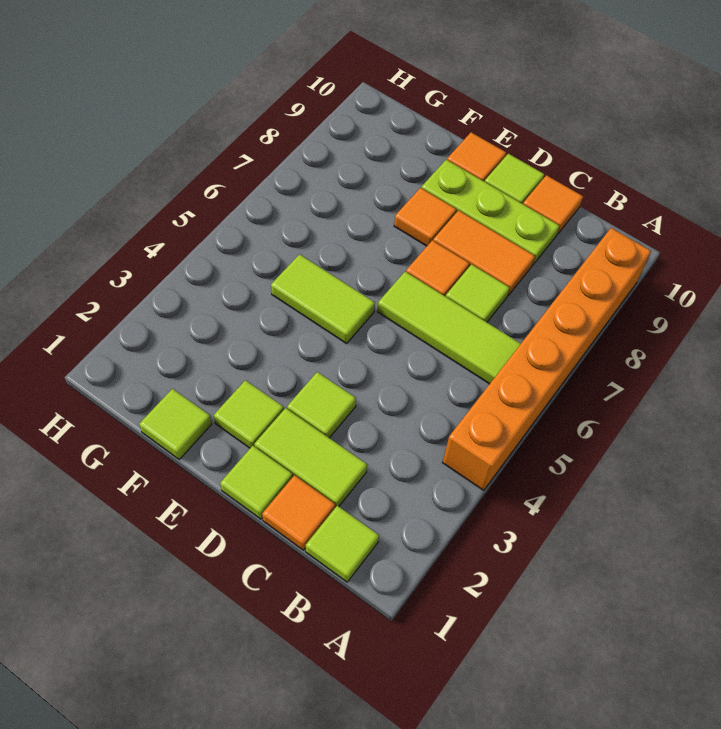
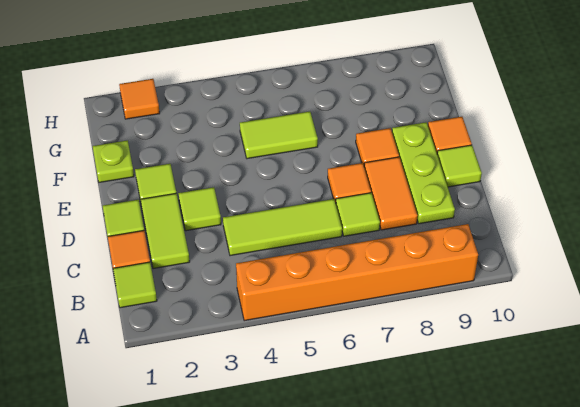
lime tile B6:D6 level 1 -> lime tile C4:C6 level 1
orange tile C10 level 1 -> orange tile H2 level 1
lime tile E5:F5 level 1 -> lime tile F5:F6 level 1
lime tile F1 level 1 -> lime plate F1 level 1

